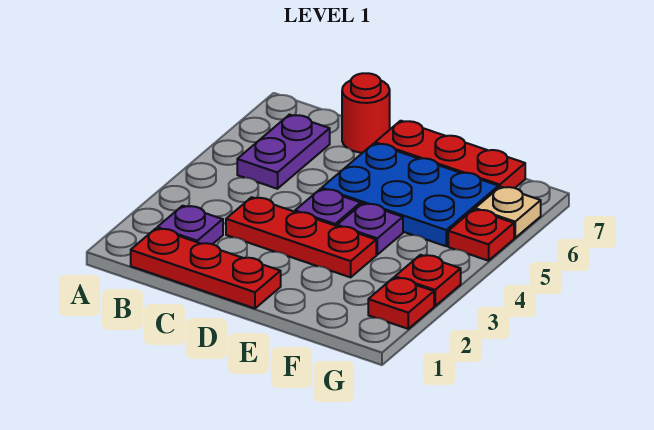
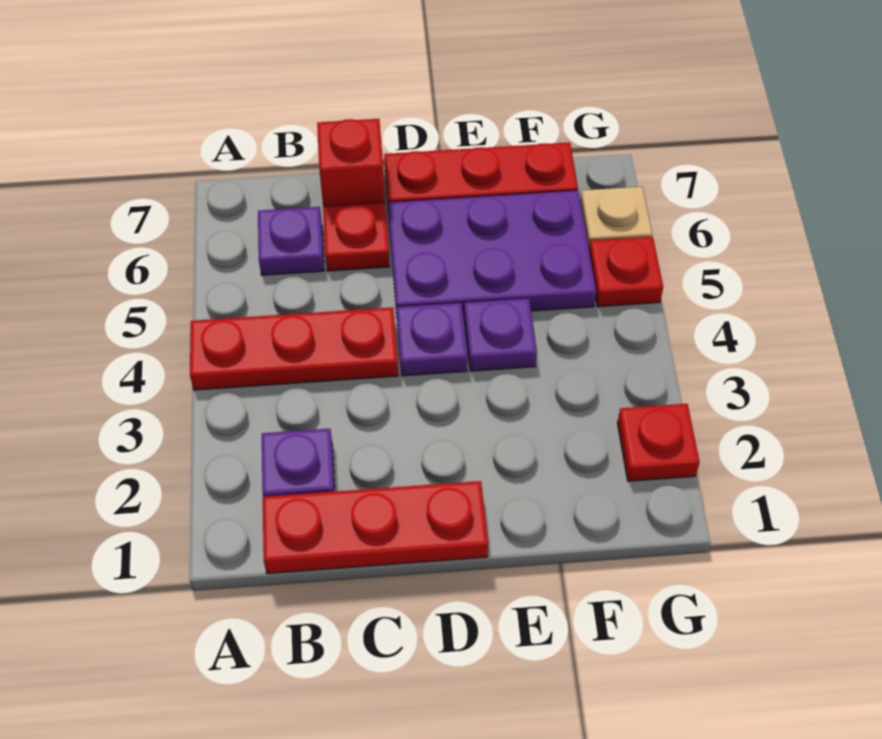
purple plate B5:B6 level 1 -> purple plate B6 level 1
red plate C3:E3 level 1 -> red plate A4:C4 level 1
red round brick C7 level 1 -> red brick C7 level 1
blue plate D5:F6 level 1 -> purple plate D5:F6 level 1
red plate G3 level 1 -> red plate C6 level 1

